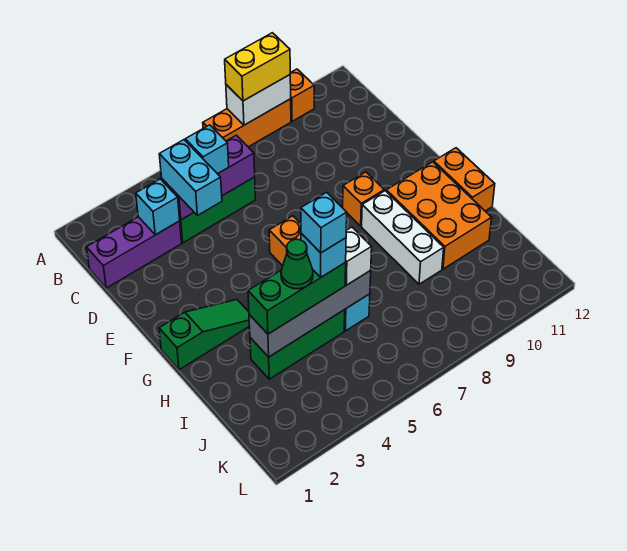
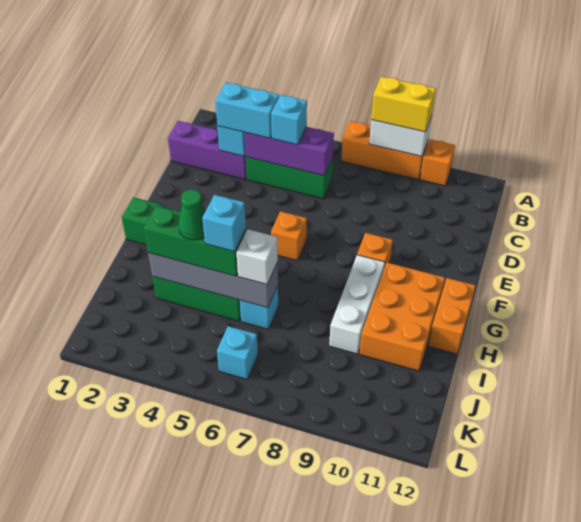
cyan brick C4:D4 level 3 -> cyan brick C3:C4 level 3
cyan brick I5 level 5 -> cyan brick K6 level 1

